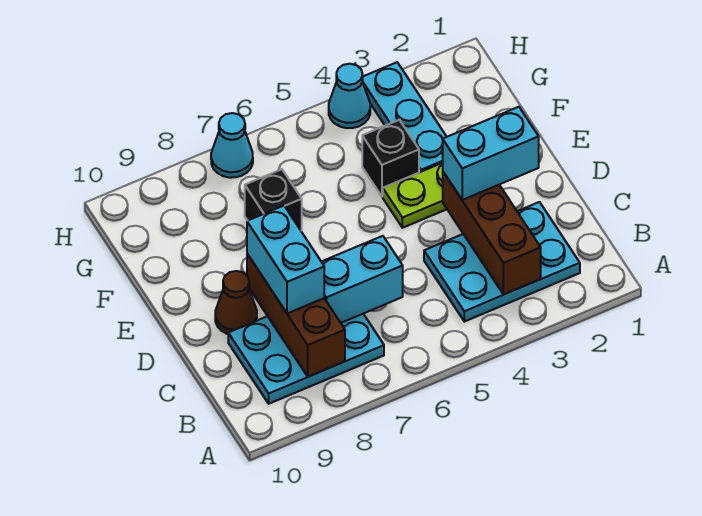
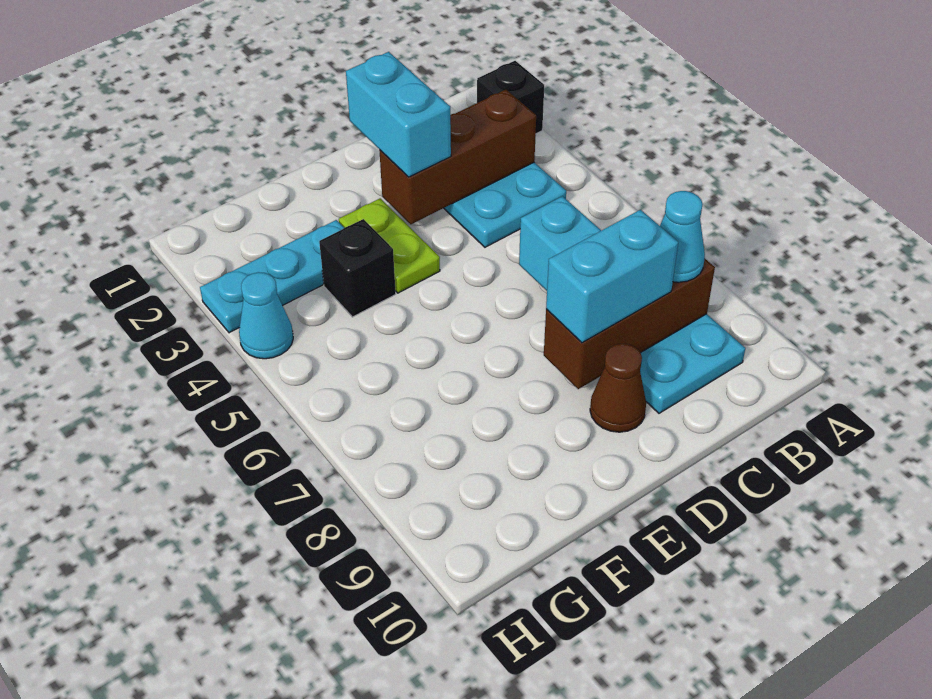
black brick F7 level 1 -> black brick A2 level 1
cyan cone H7 level 1 -> cyan cone B8 level 3

